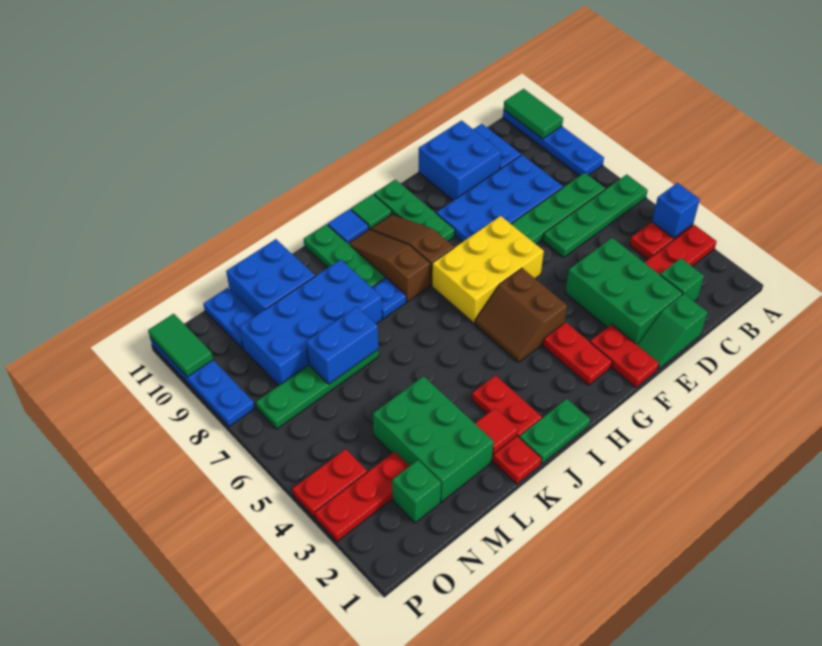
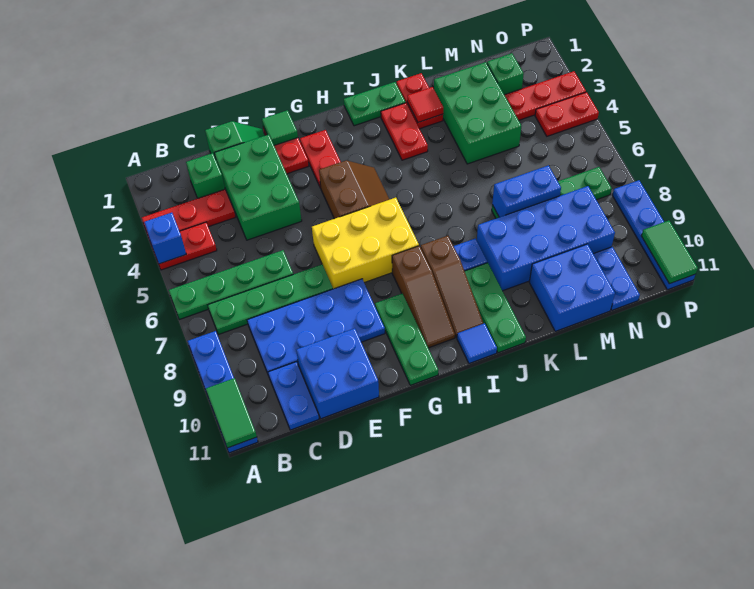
green tile H11 level 1 -> green tile F1 level 2

